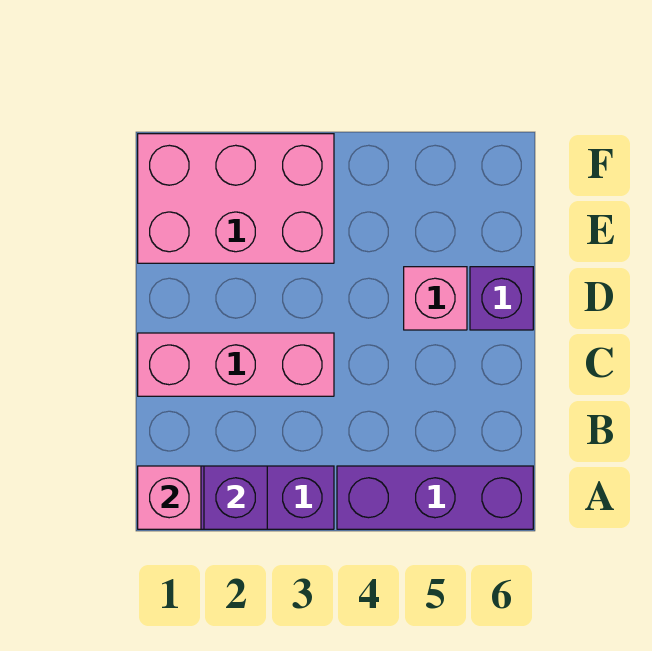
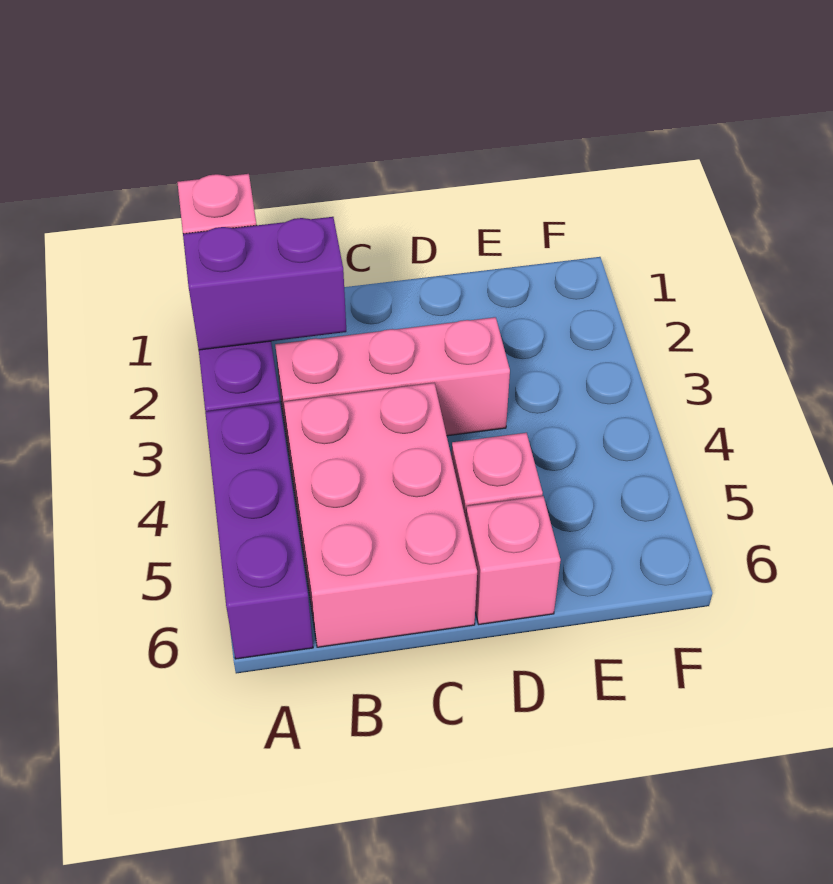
purple brick A2 level 2 -> purple brick A2:B2 level 2
pink brick C1:C3 level 1 -> pink brick B3:D3 level 1
purple brick D6 level 1 -> pink brick D6 level 1
pink brick E1:F3 level 1 -> pink brick B4:C6 level 1

